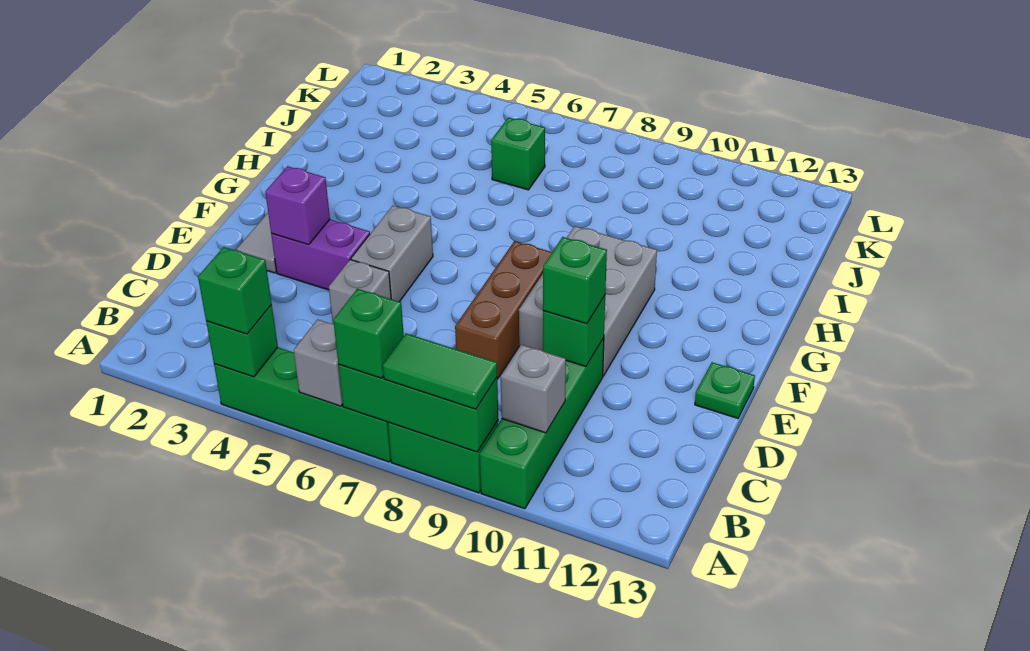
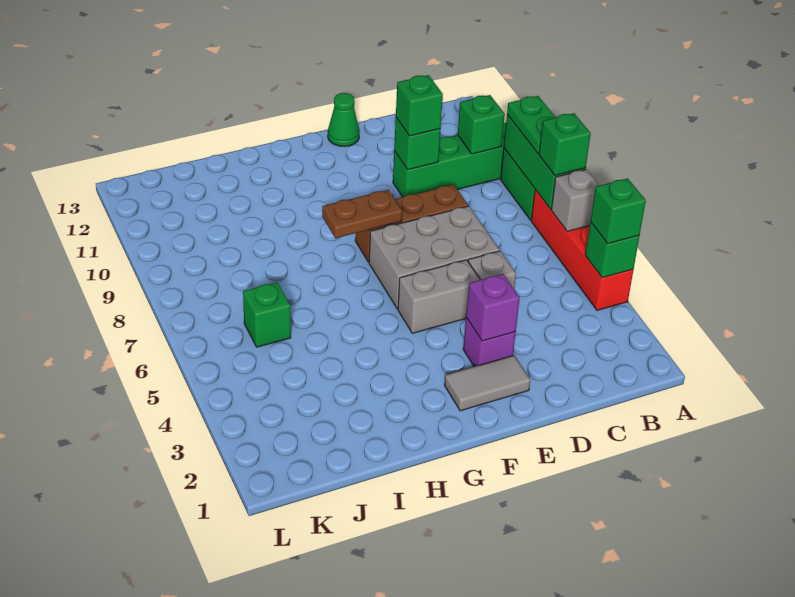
green brick A4:A7 level 1 -> red brick A4:A7 level 1
green tile A8:A9 level 3 -> green plate A8:A9 level 3
grey brick B10 level 2 -> green brick B10 level 2
purple brick E3:E4 level 1 -> purple brick E3 level 1
grey brick E9:G10 level 1 -> grey brick D6:F7 level 1
green plate E13 level 1 -> green cone E13 level 1
none -> brown plate F8:G8 level 2

